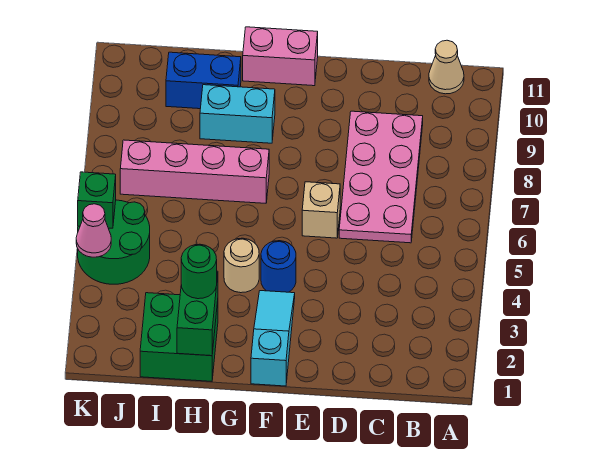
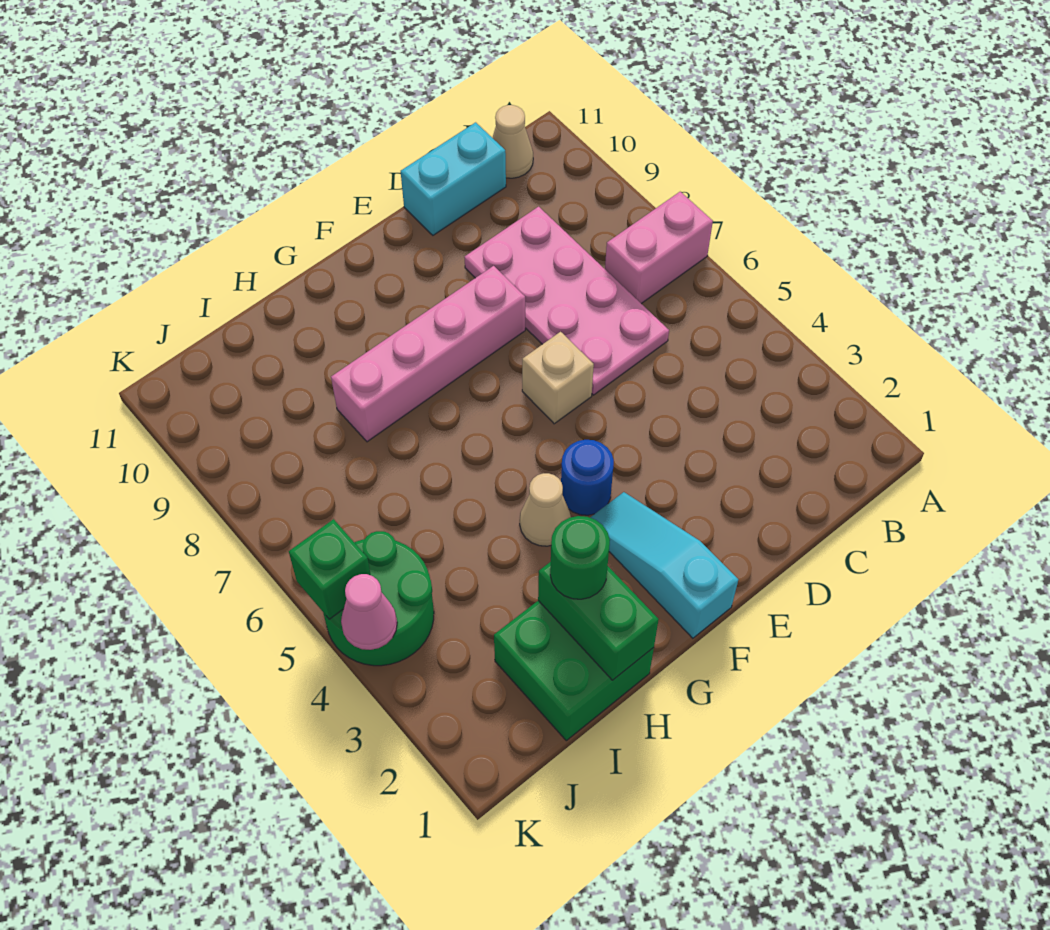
pink brick F11:G11 level 1 -> pink brick A7:B7 level 1
tan round brick G4 level 1 -> tan cone G4 level 1
pink brick G7:J7 level 1 -> pink brick E8:H8 level 1
cyan brick G9:H9 level 1 -> cyan brick C11:D11 level 1
blue brick H10:I10 level 1 -> none

